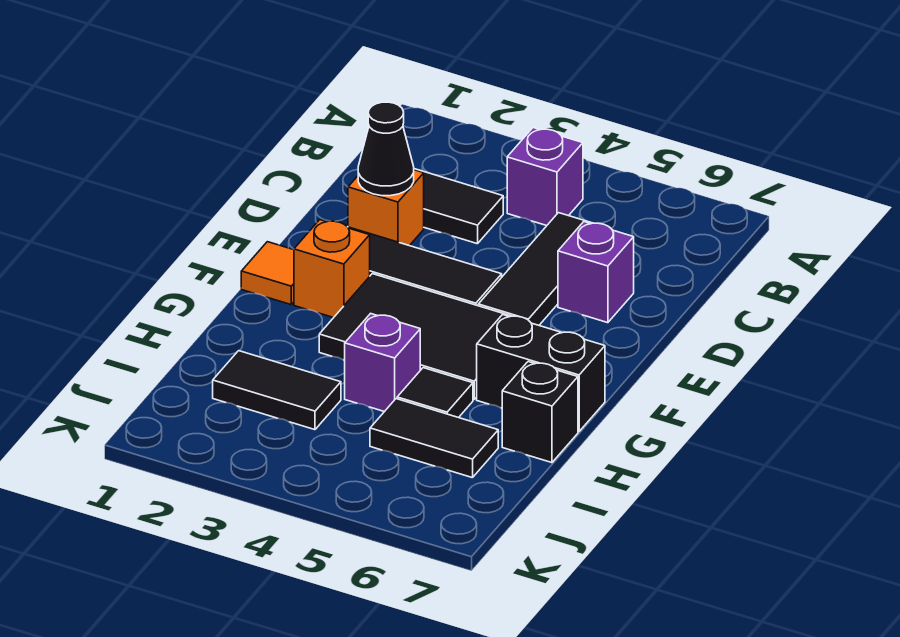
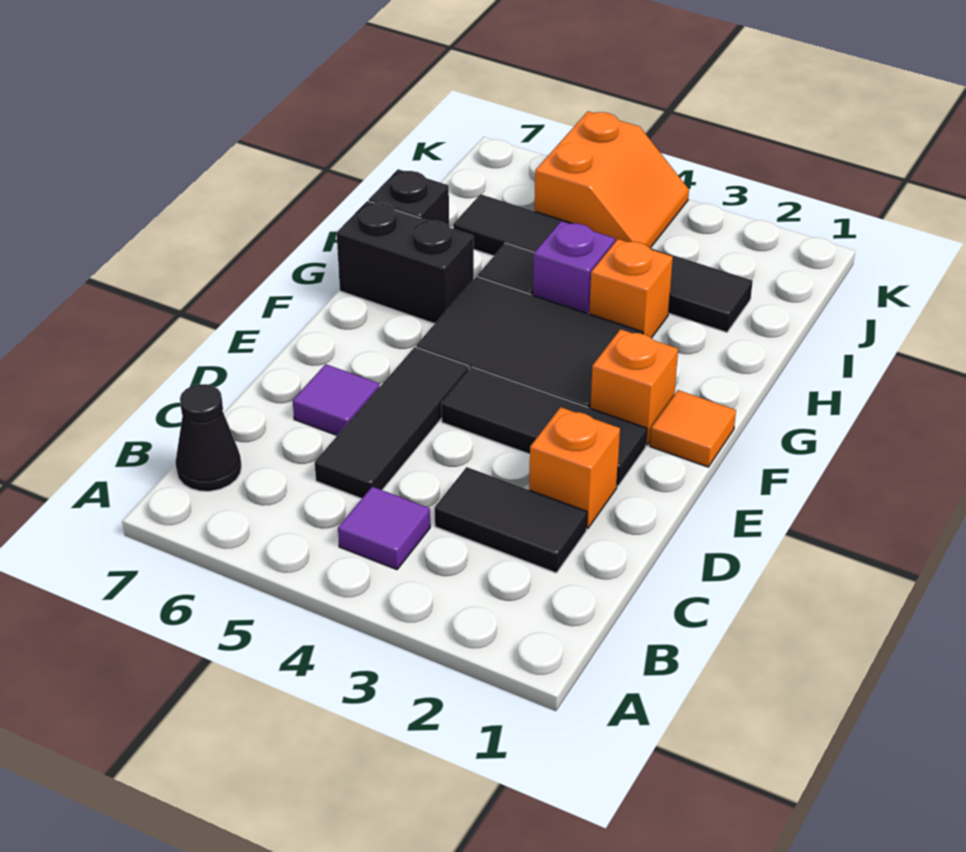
purple brick B4 level 1 -> purple tile B4 level 1
black cone D2 level 2 -> black cone B7 level 1
purple brick D6 level 1 -> purple tile D6 level 1
none -> orange brick H3 level 1
none -> orange slope J4:K5 level 1 top 5

